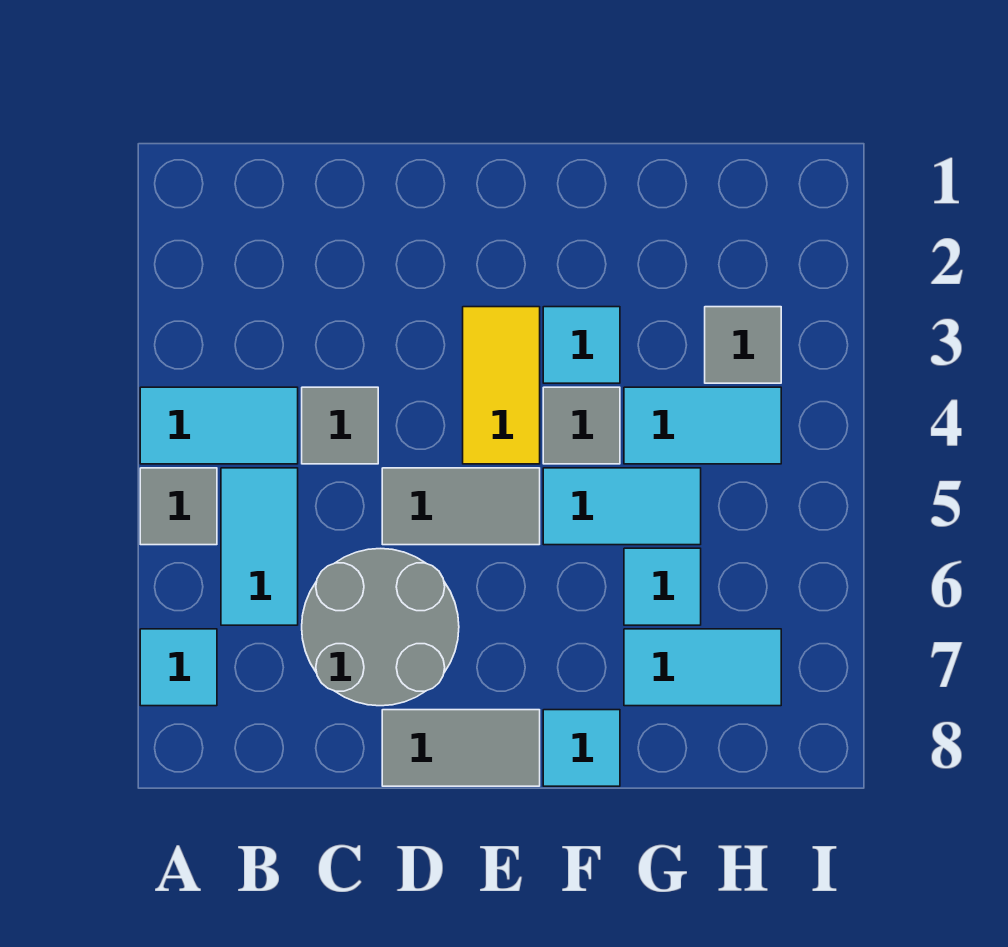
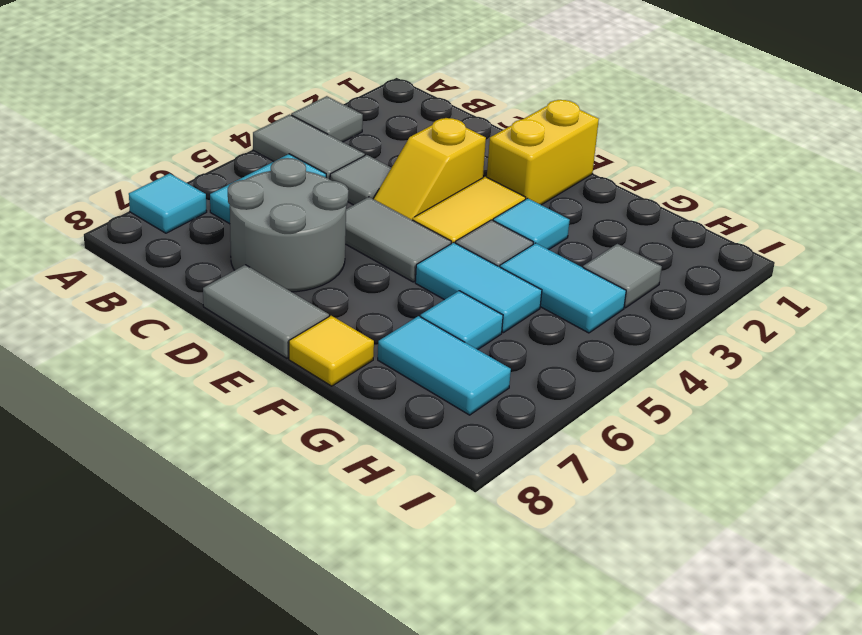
cyan tile A4:B4 level 1 -> grey tile A4:B4 level 1
grey tile A5 level 1 -> grey tile A3 level 1
none -> yellow slope D3:D4 level 1 top 3
none -> yellow brick E1:E2 level 1
cyan tile F8 level 1 -> yellow tile F8 level 1

